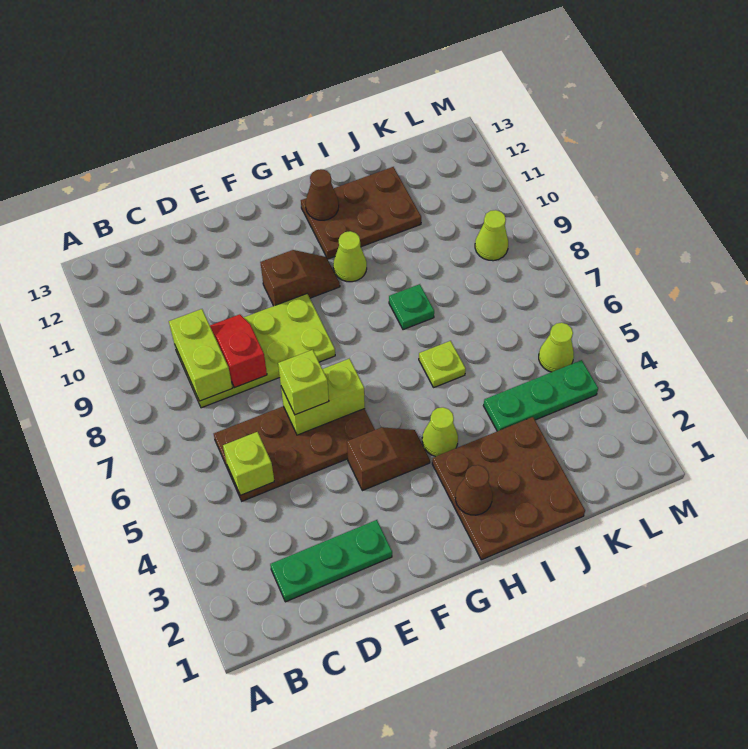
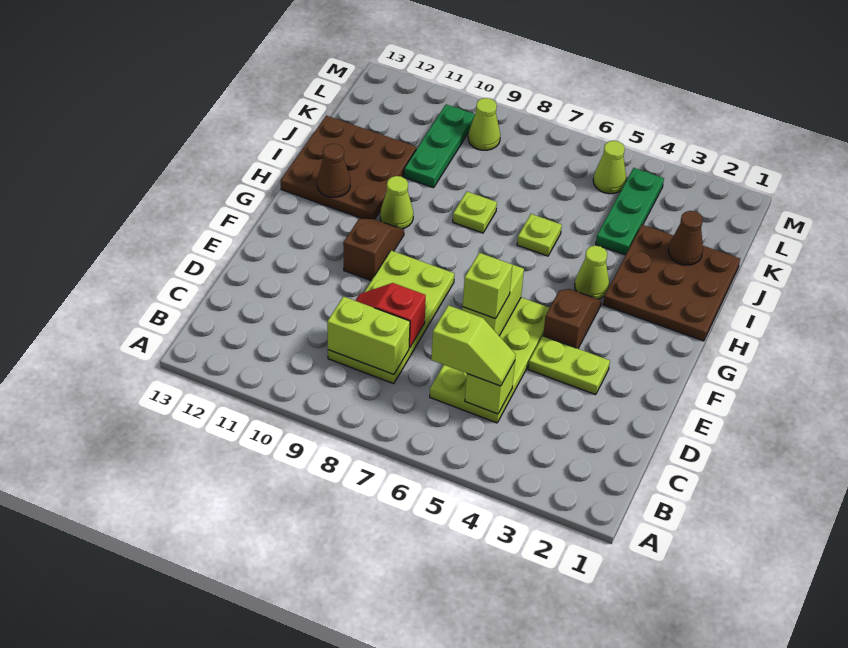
green plate C2:E2 level 1 -> green plate J10:L10 level 1
brown plate C5:F6 level 1 -> lime plate C5:F6 level 1
none -> lime slope C5:C6 level 3 top 6
none -> lime plate E3:E4 level 1
brown cone H2 level 2 -> brown cone J2 level 2
brown plate H11:J12 level 1 -> brown plate H11:J13 level 1
green plate I8 level 1 -> lime plate I8 level 1

